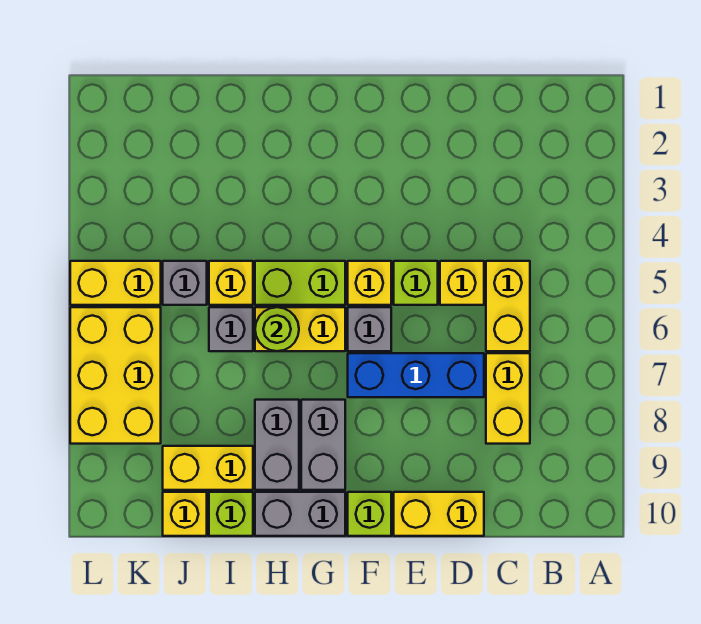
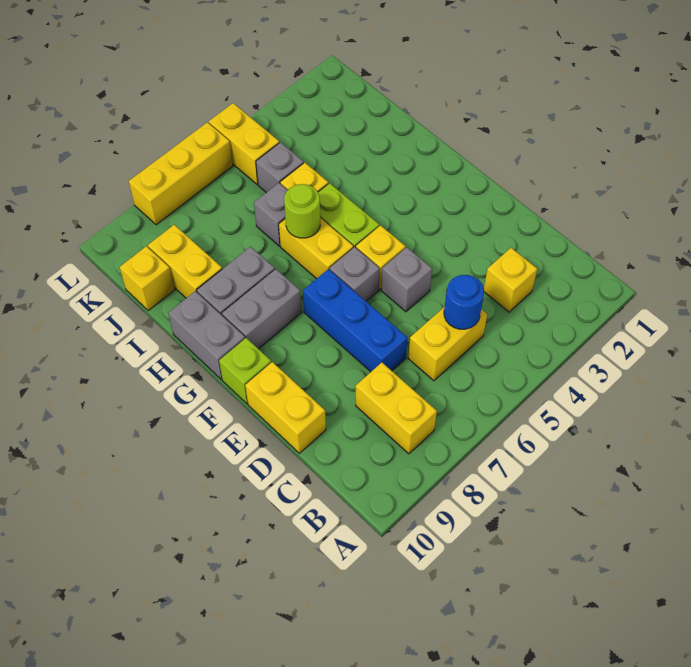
none -> blue round brick C5 level 2
yellow brick C7:C8 level 1 -> yellow brick B8:C8 level 1
yellow brick D5 level 1 -> yellow brick C3 level 1
lime brick E5 level 1 -> grey brick E5 level 1
lime brick I10 level 1 -> none
yellow brick K6:L8 level 1 -> yellow brick L6:L8 level 1

